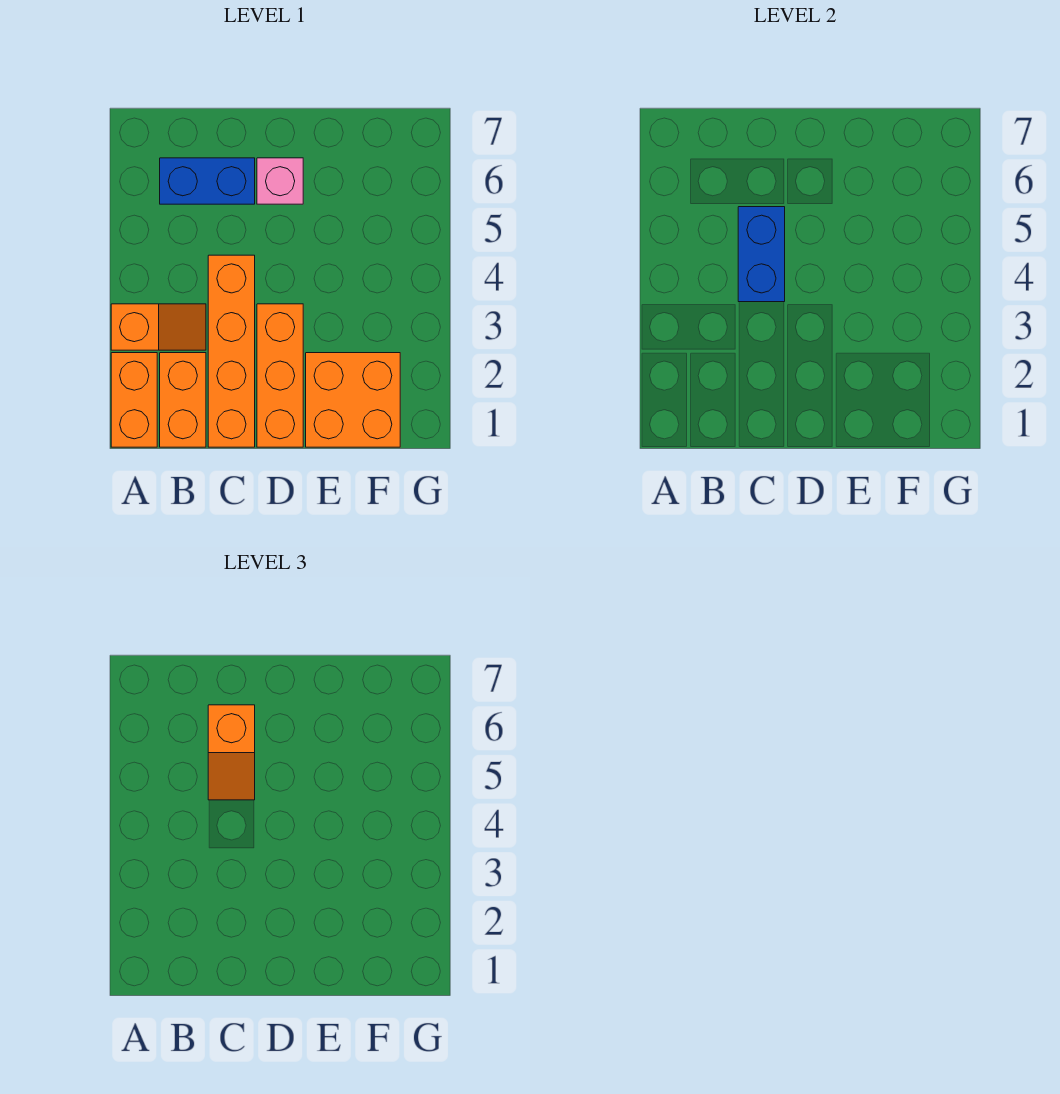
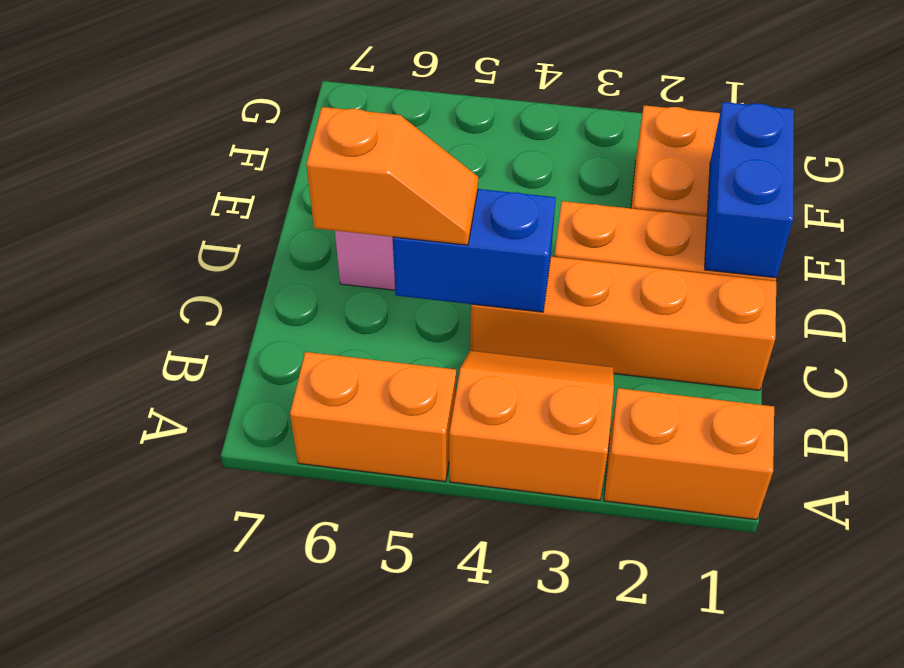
orange slope A3:B3 level 1 top A -> orange slope A3:B4 level 1 top A
orange brick B1:B2 level 1 -> orange brick A5:A6 level 1
blue brick B6:C6 level 1 -> blue brick D1:E1 level 2

